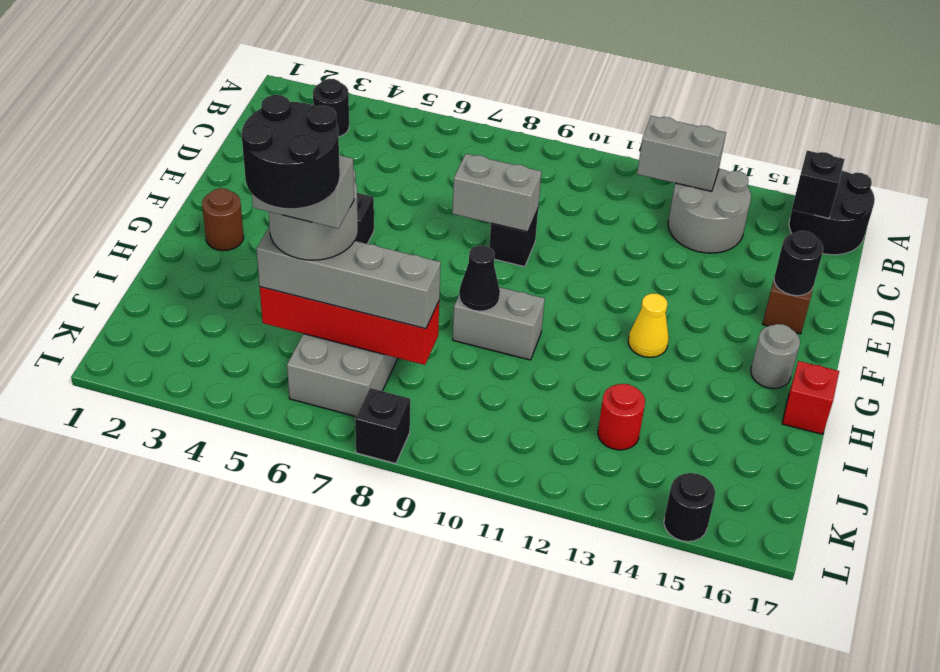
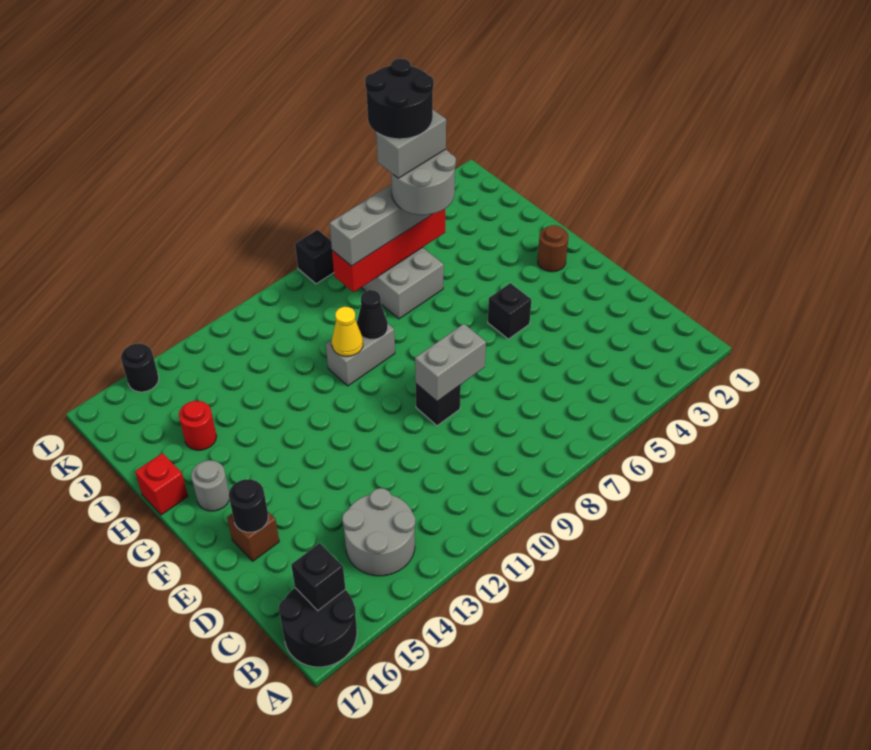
black round brick B3 level 1 -> none
grey brick B12:B13 level 2 -> none
yellow cone G13 level 1 -> yellow cone H10 level 2
red round brick J13 level 1 -> red round brick I15 level 1

